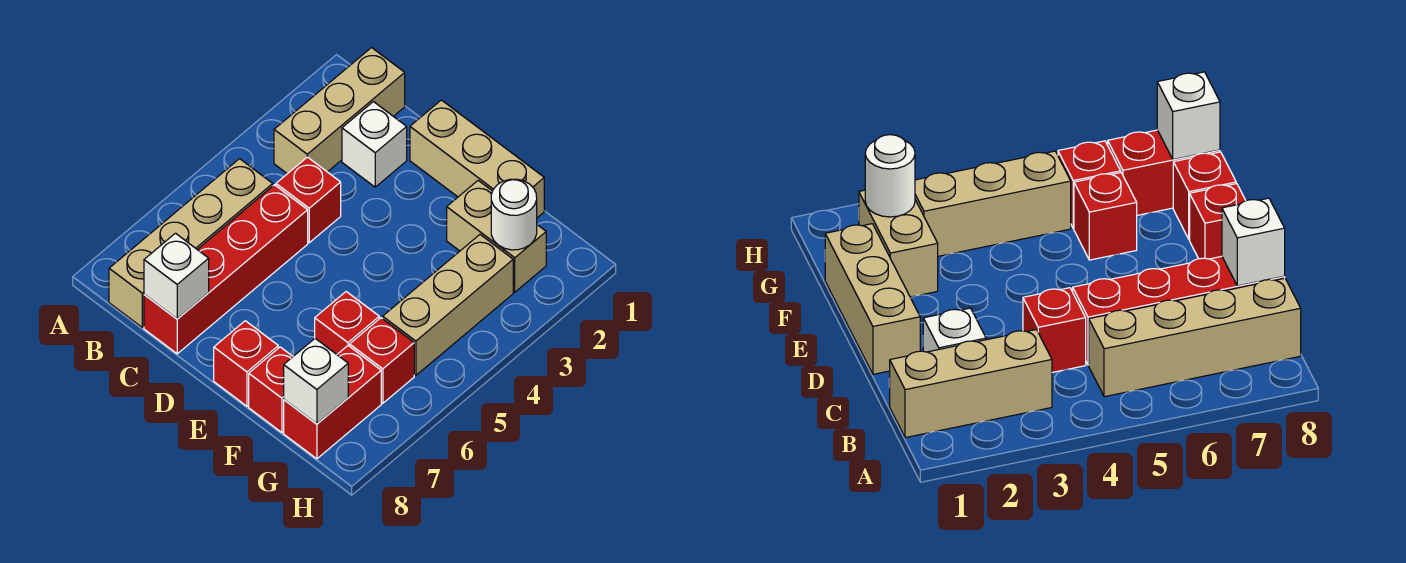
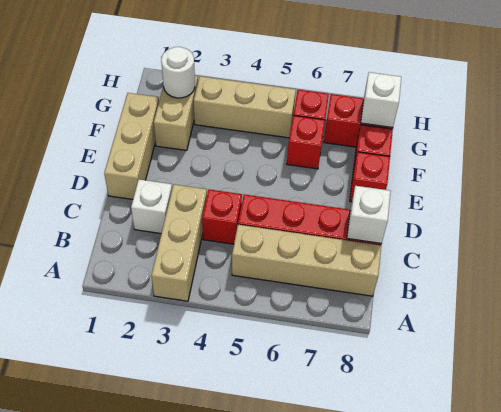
tan brick B1:B3 level 1 -> tan brick A3:C3 level 1

